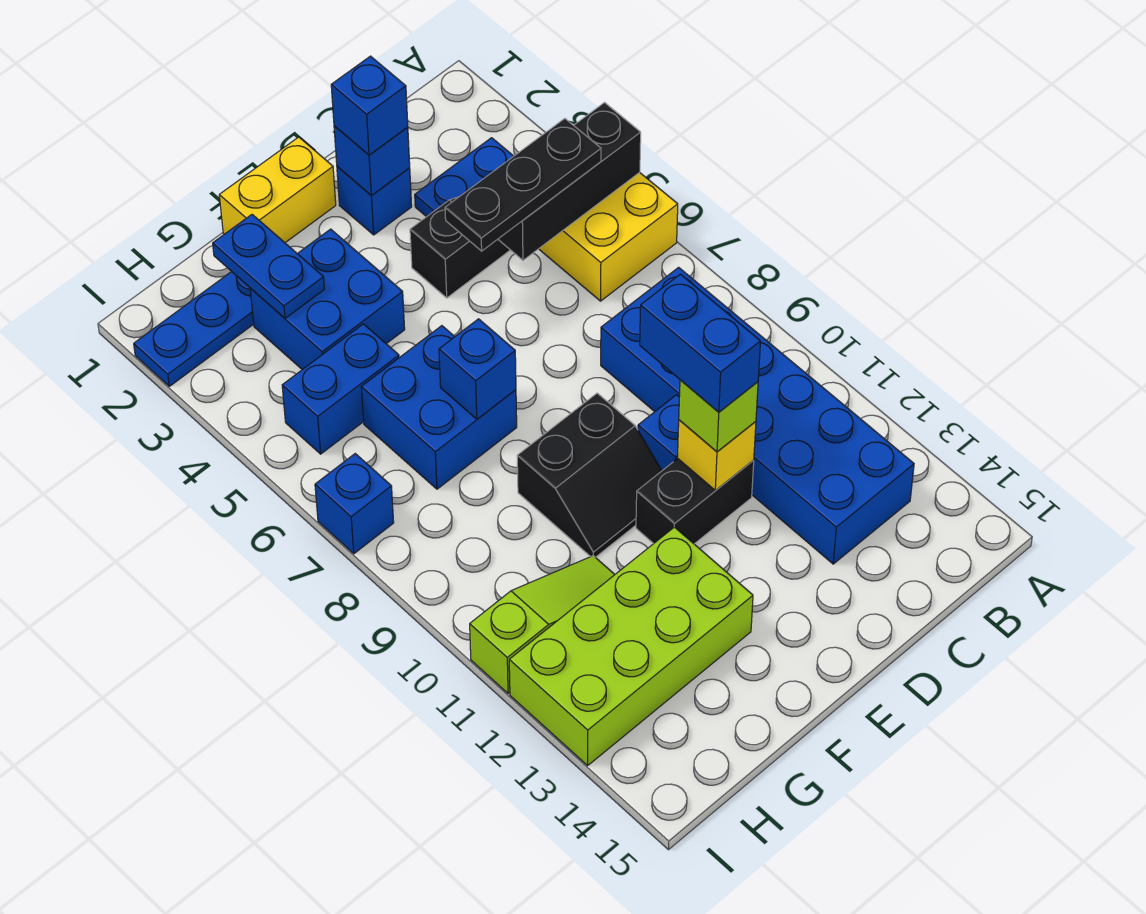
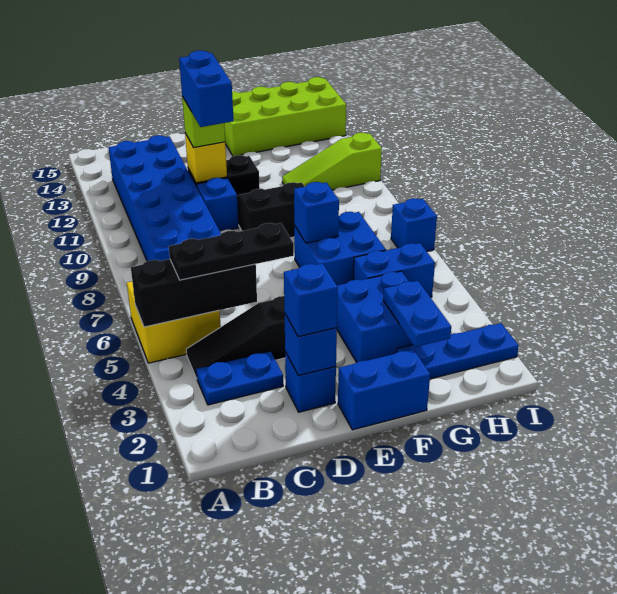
yellow brick E1:F1 level 1 -> blue brick E1:F1 level 1
lime brick F12:I13 level 1 -> lime brick F14:I15 level 1

